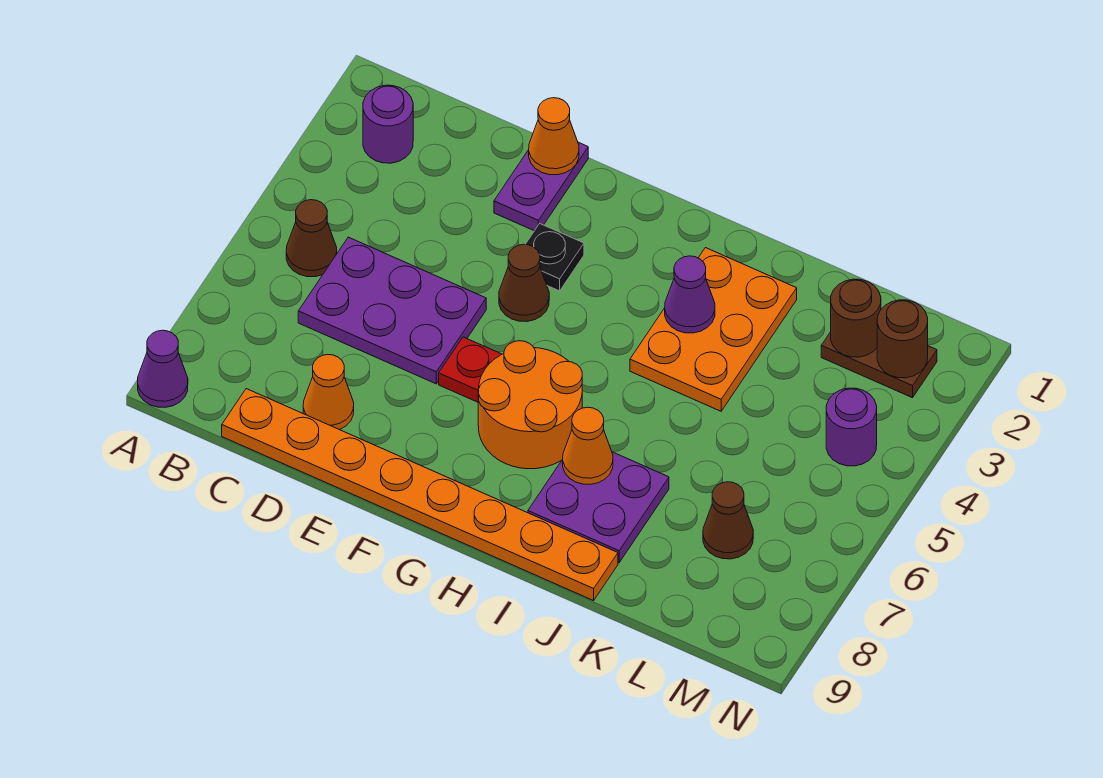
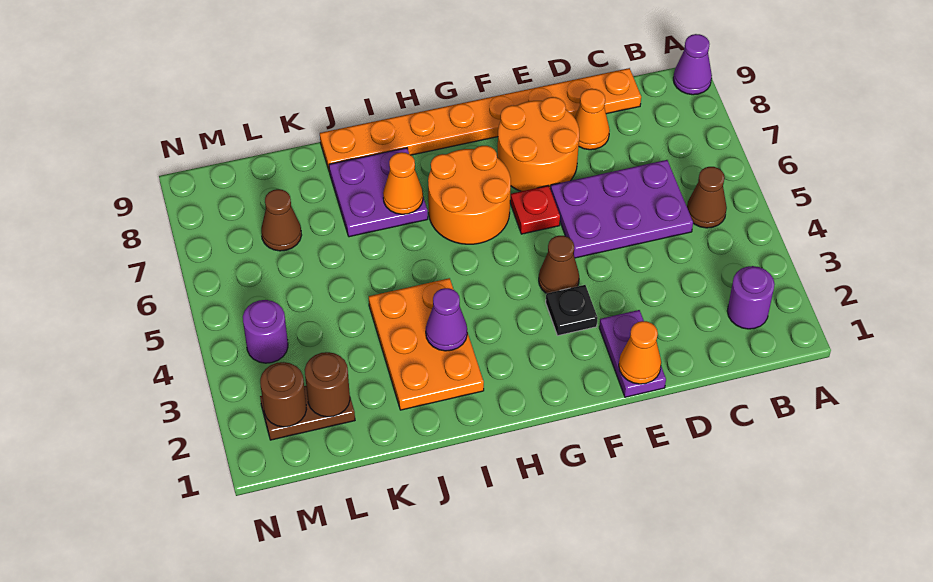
none -> orange round brick E7:F8 level 1

